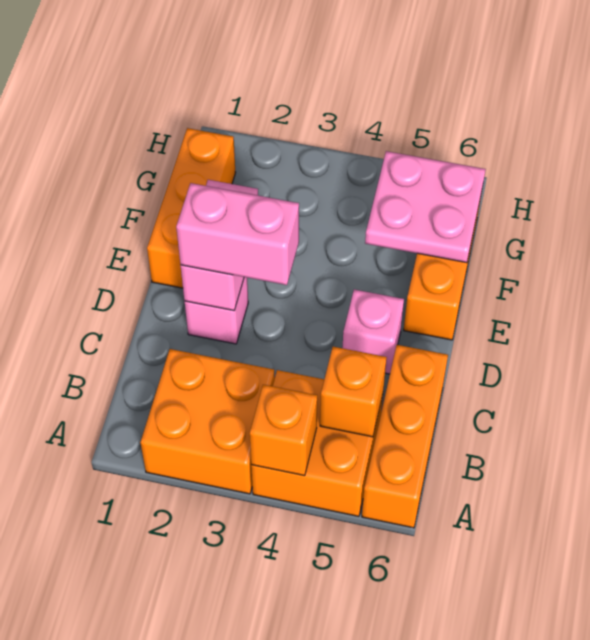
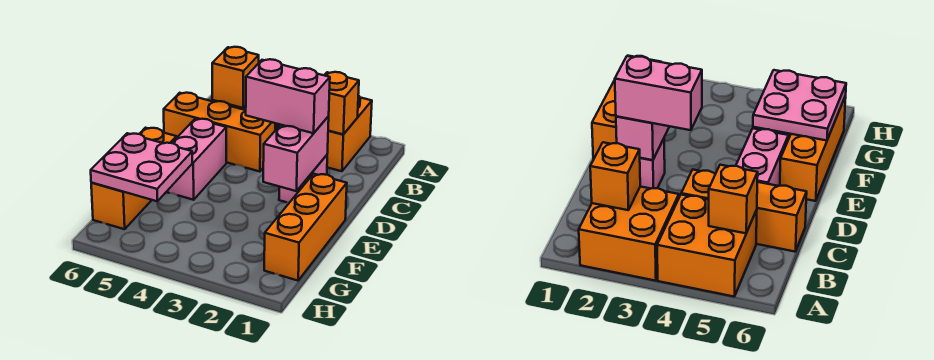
orange brick A4 level 2 -> orange brick B2 level 2
orange brick A6:C6 level 1 -> orange brick C4:C6 level 1
pink brick D5 level 1 -> pink brick D5:E5 level 1

